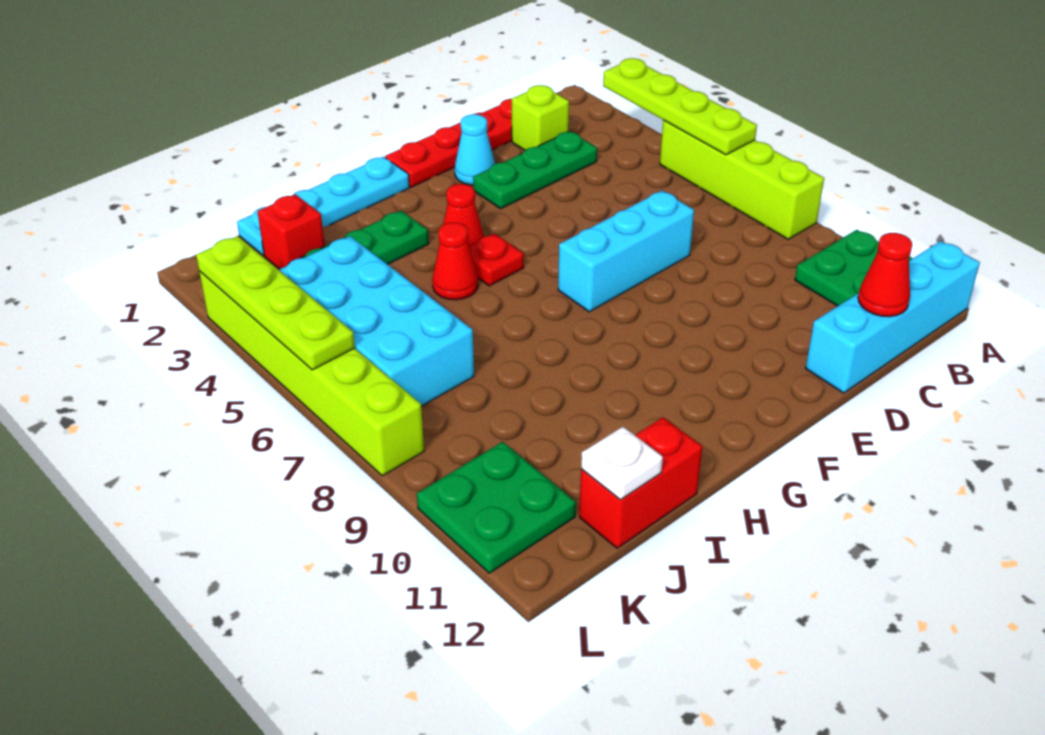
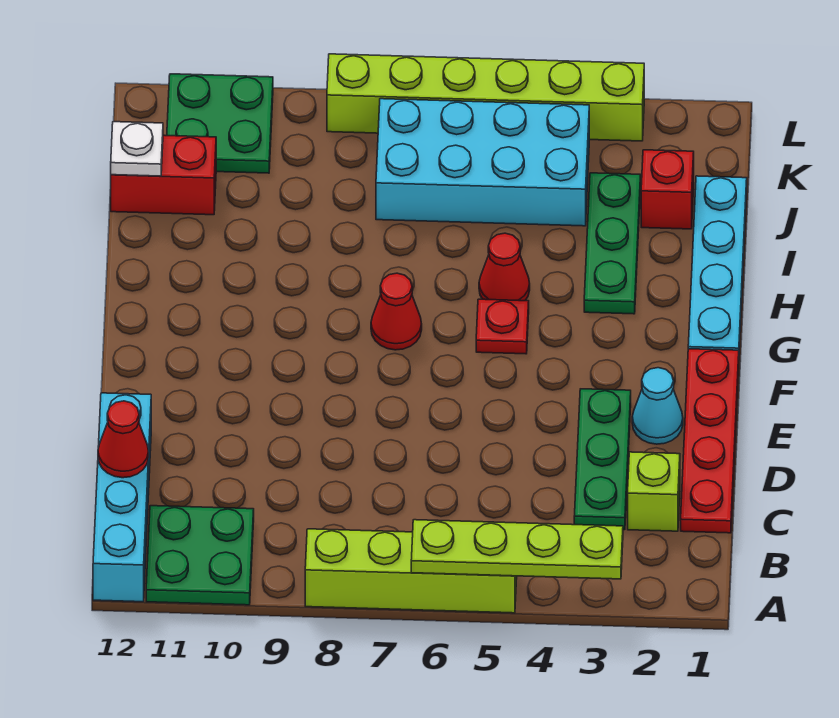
cyan brick D7:F7 level 1 -> none
red cone G4 level 1 -> red cone G7 level 1
red brick I12:J12 level 1 -> red brick J11:J12 level 1
lime plate L3:L6 level 2 -> none

